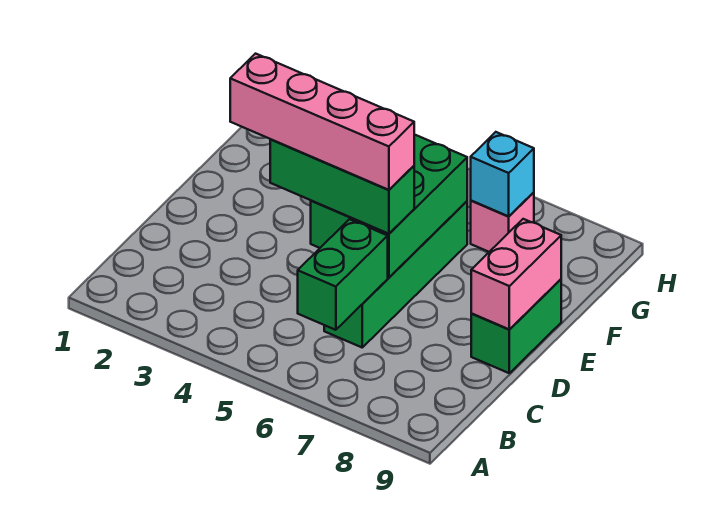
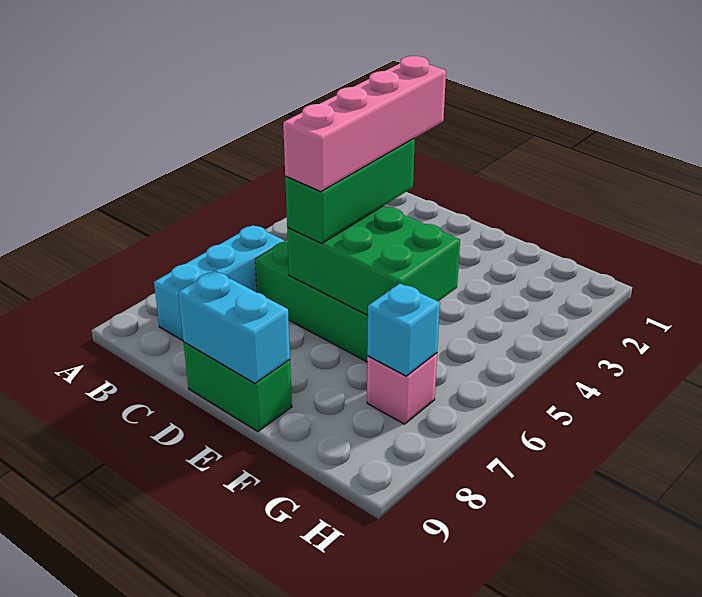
none -> cyan brick B6:B8 level 1
green brick B6:C6 level 2 -> none
pink brick D9:E9 level 2 -> cyan brick D9:E9 level 2

